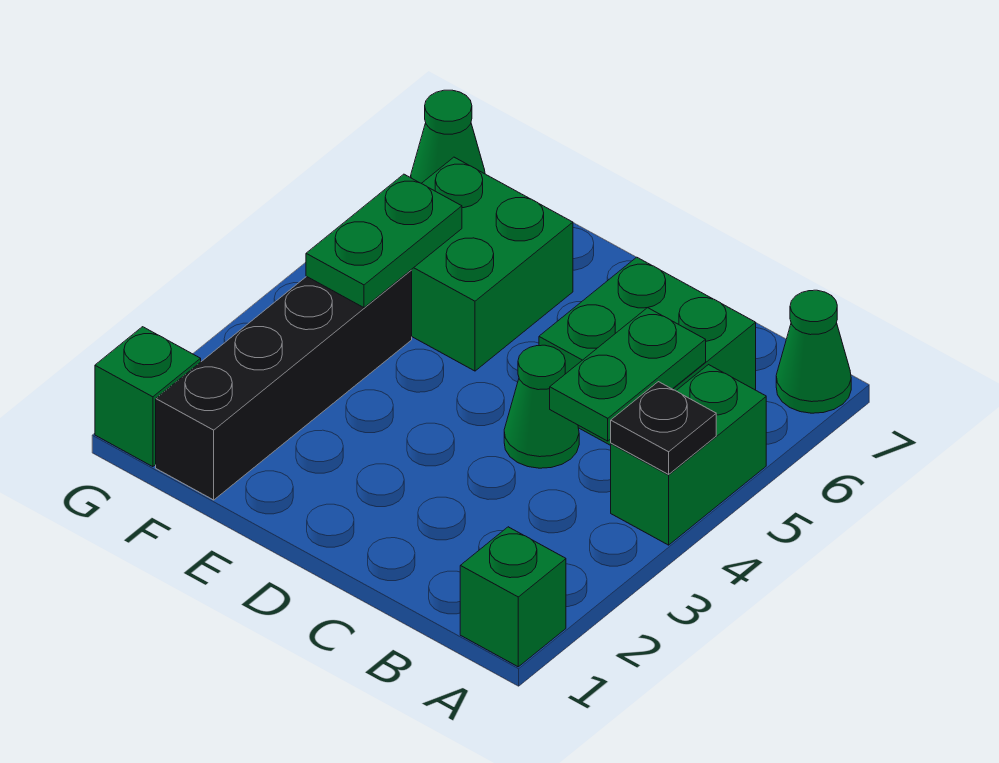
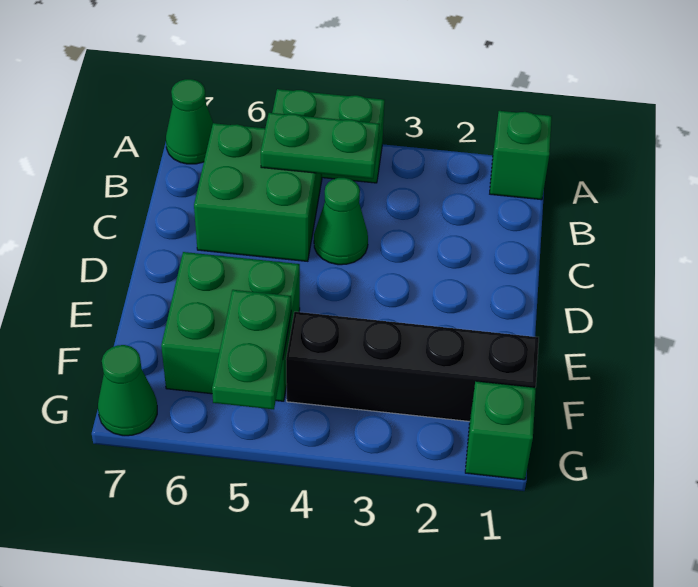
black plate A4 level 2 -> none
green plate F4:F5 level 2 -> green plate F5:G5 level 2

